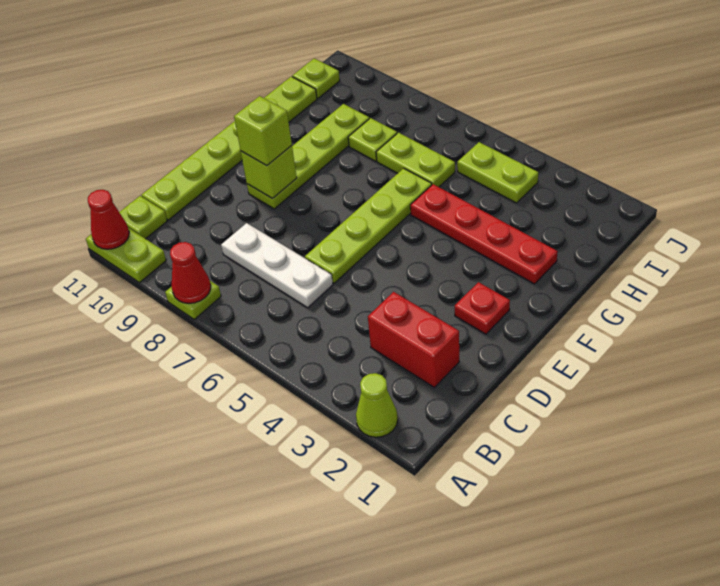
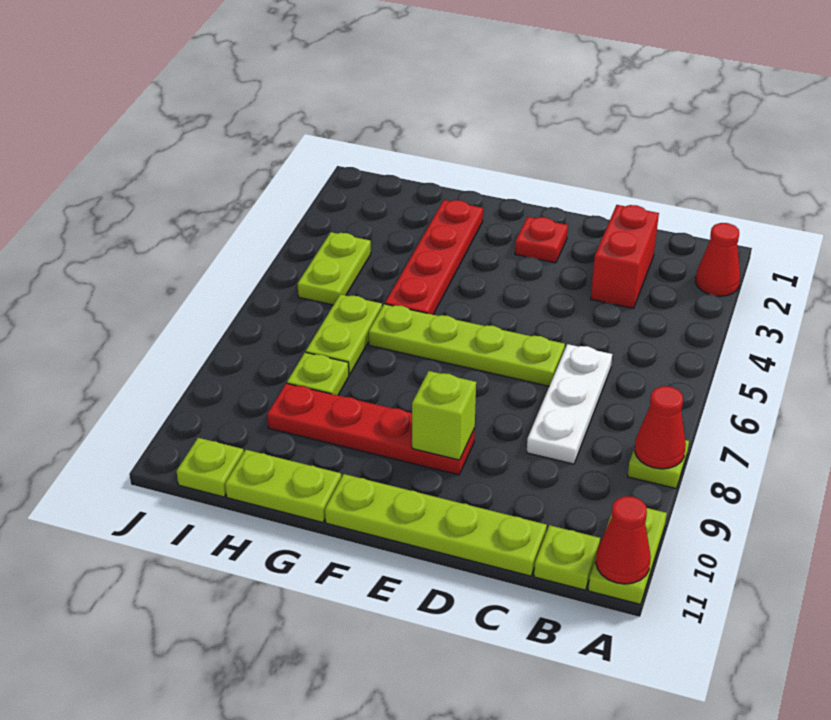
lime cone A2 level 1 -> red cone A2 level 1
lime plate E9:H9 level 1 -> red plate E9:H9 level 1
lime brick E9 level 3 -> none

